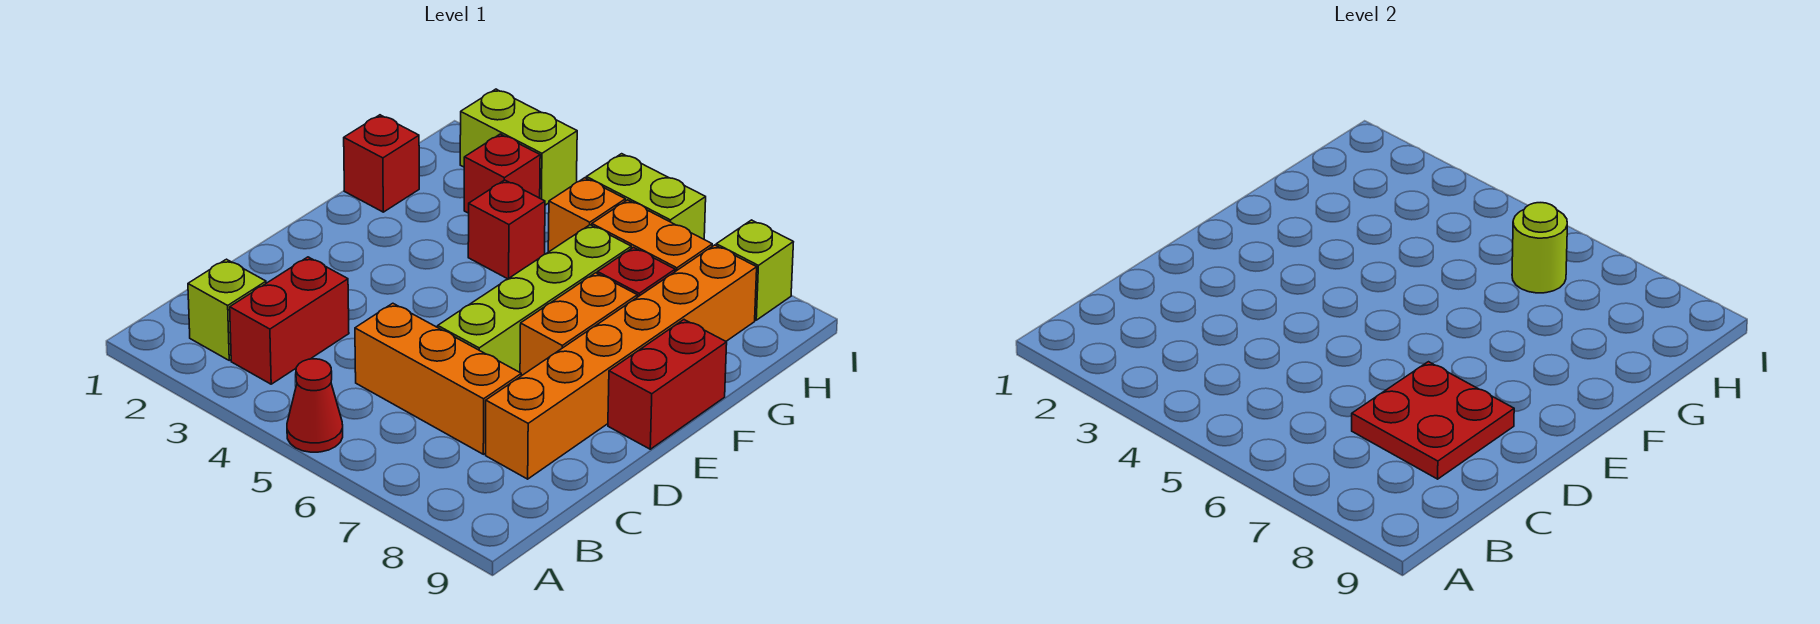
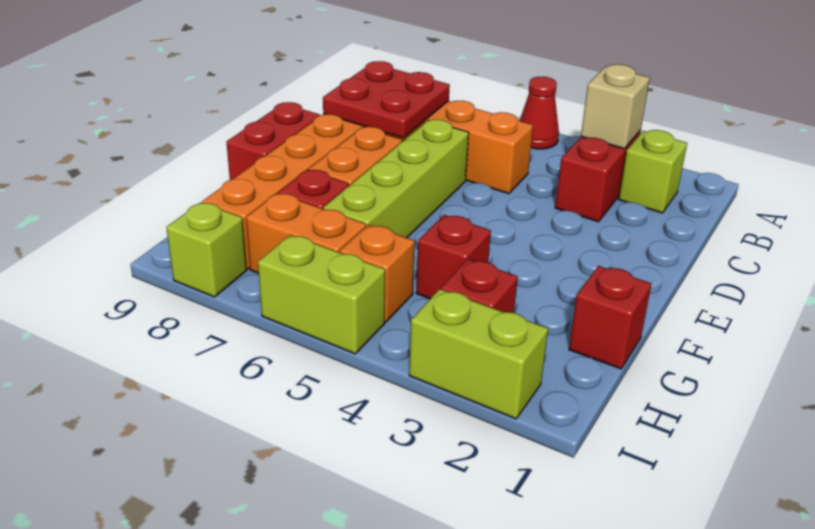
none -> tan brick B3 level 2
lime round brick H6 level 2 -> none

